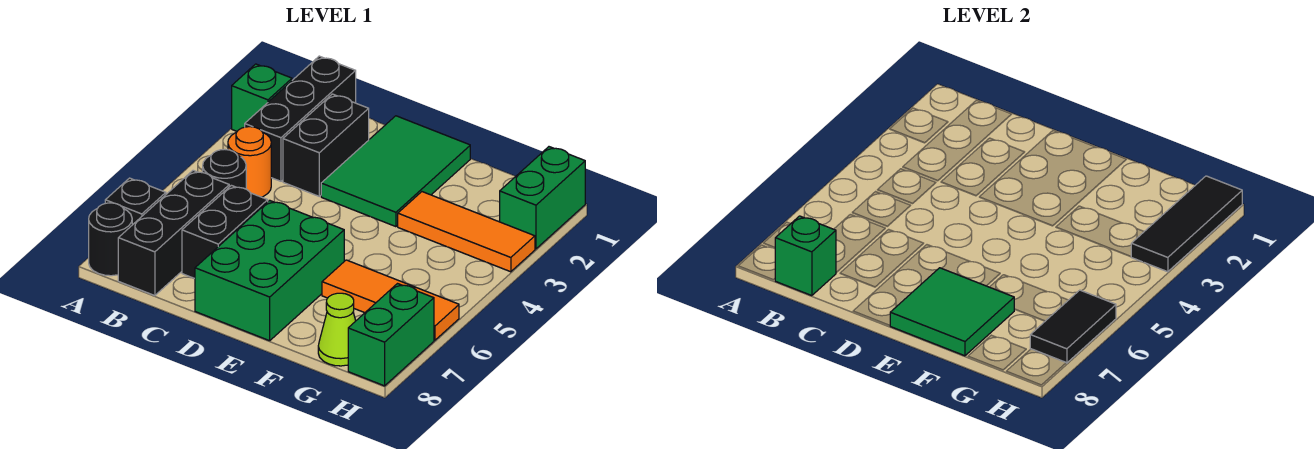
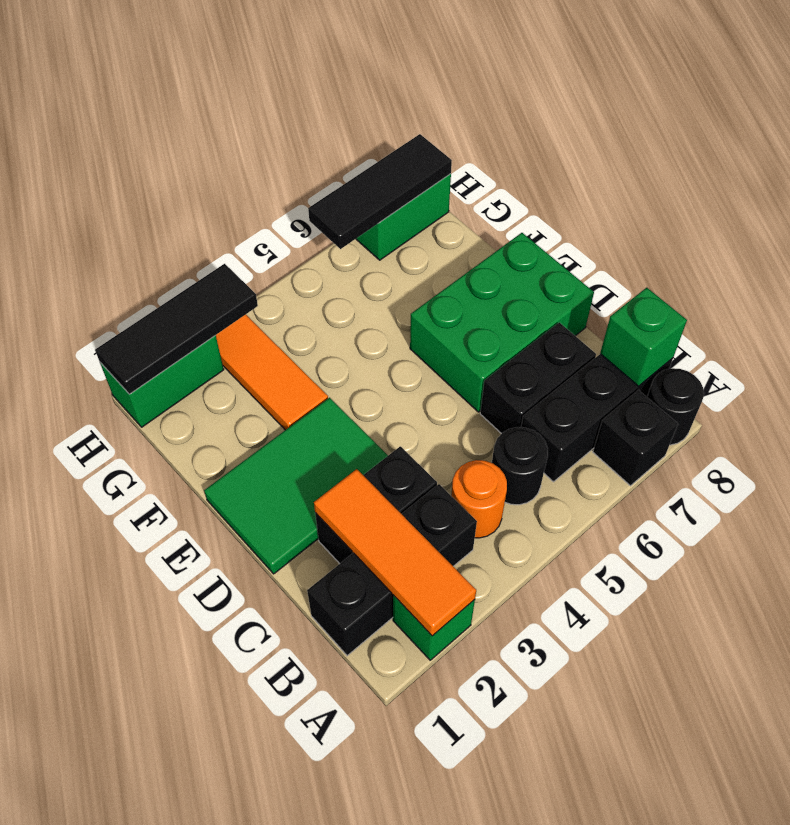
green tile E7:F8 level 2 -> none
orange tile F6:H6 level 1 -> orange tile A2:C2 level 2
lime cone G8 level 1 -> none
black tile H6:H7 level 2 -> black tile H6:H8 level 2

